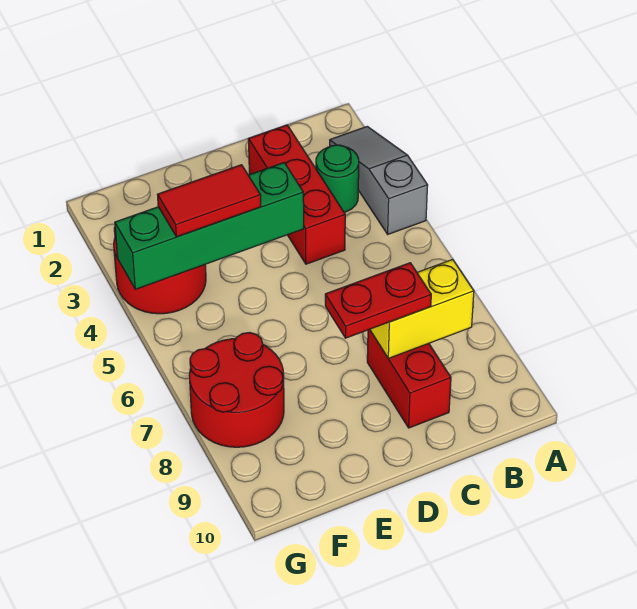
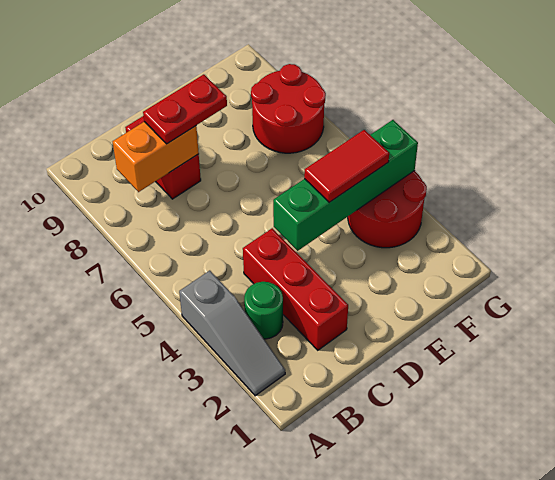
yellow brick B8:C8 level 2 -> orange brick B8:C8 level 2

